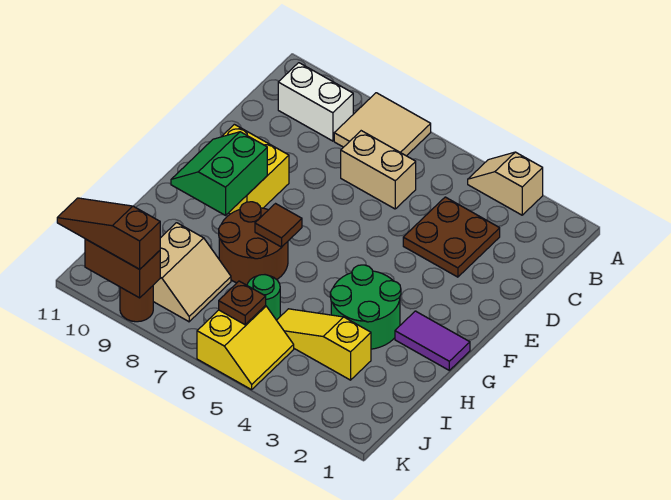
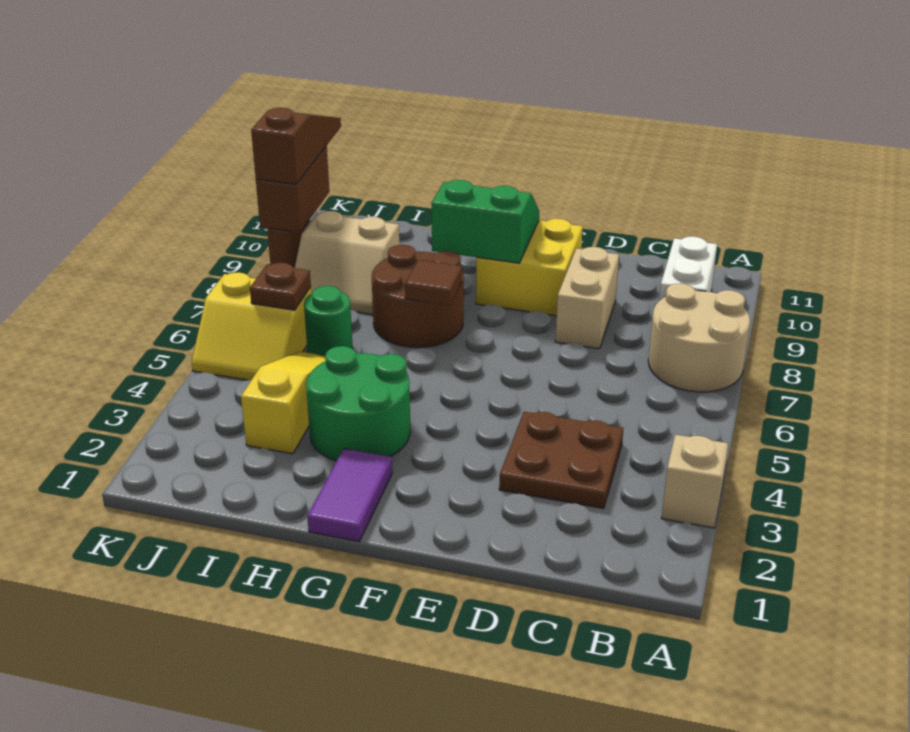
tan tile A7:B8 level 1 -> tan round brick A7:B8 level 1
tan brick C6:C7 level 1 -> tan brick D8:D9 level 1

